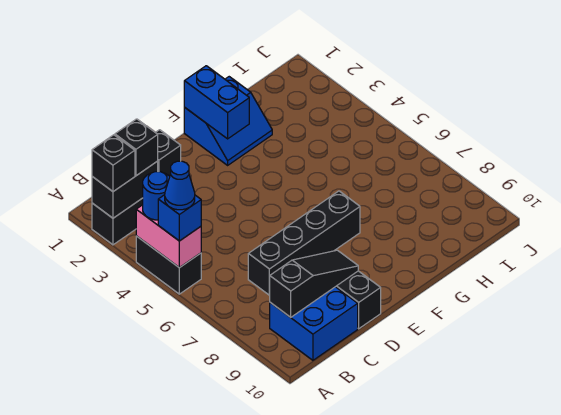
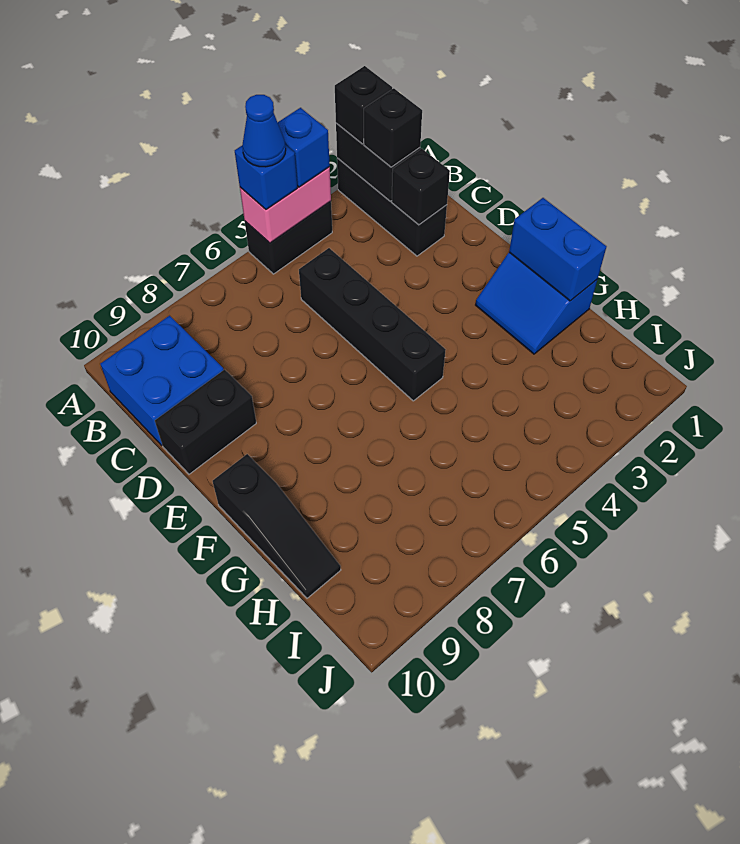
blue round brick A4 level 3 -> blue brick A4 level 3
black slope B9:D9 level 2 top B -> black slope F10:H10 level 1 top F
black brick C7:F7 level 1 -> black brick C5:F5 level 1
blue brick F1:F2 level 2 -> blue brick F1:G1 level 2

